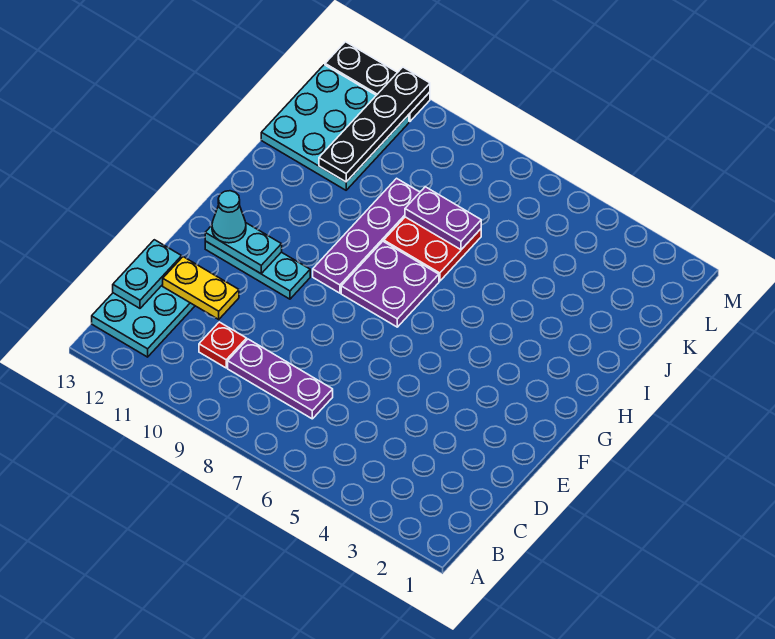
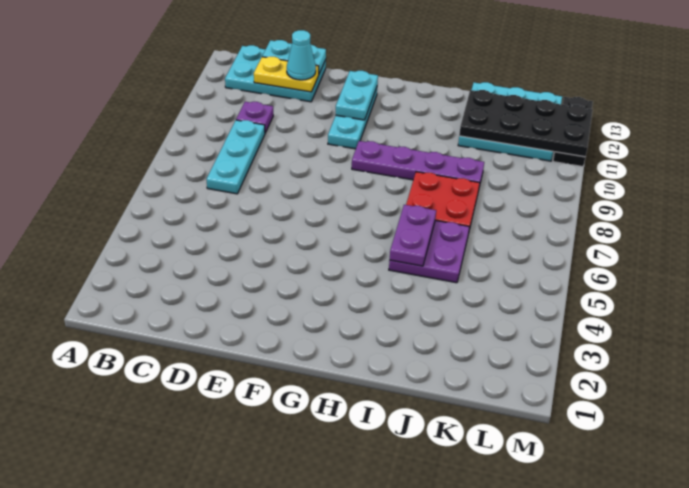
purple plate C7:C9 level 1 -> cyan plate C7:C9 level 1
red plate C10 level 1 -> purple plate C10 level 1
yellow plate D11:D12 level 2 -> yellow plate C12:D12 level 2
cyan cone F12 level 3 -> cyan cone D12 level 3
purple plate G7:H8 level 1 -> purple plate I5:J6 level 1
purple plate J7:J8 level 2 -> purple plate I5:I6 level 2
black plate J11:M11 level 2 -> black plate J11:M12 level 2

